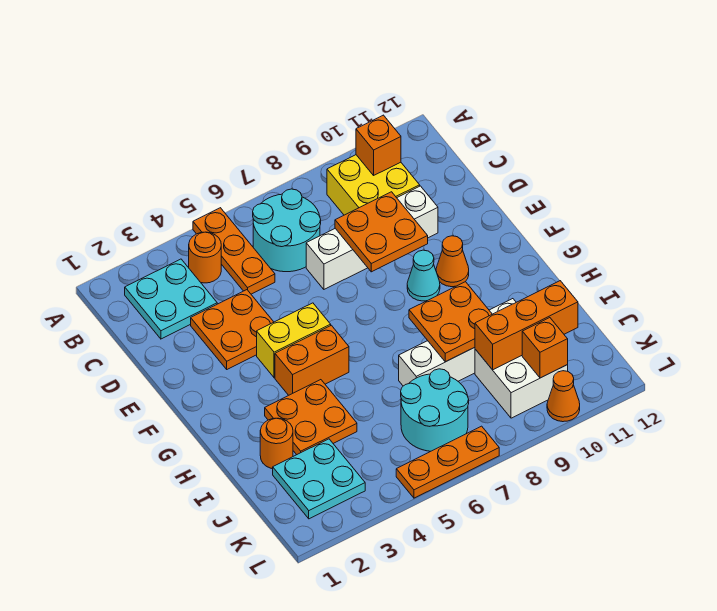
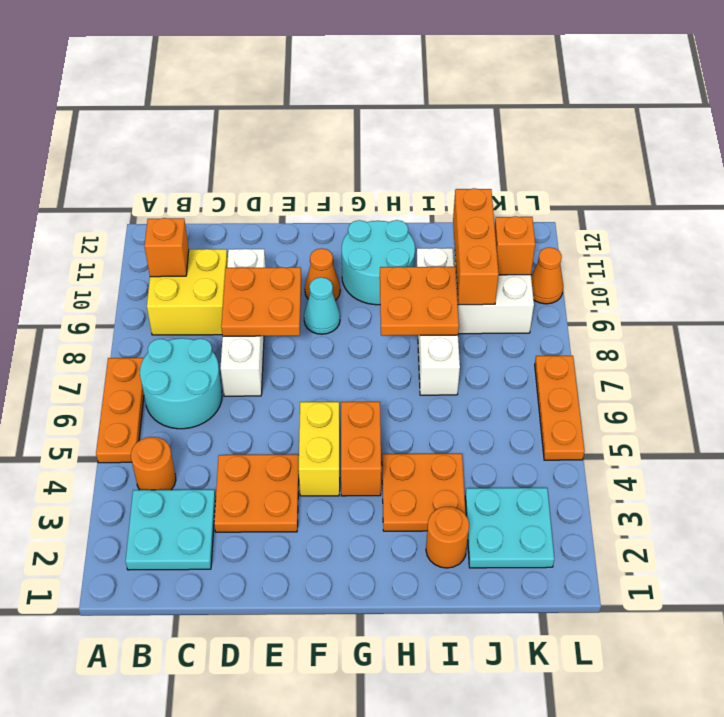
orange plate A5:C5 level 1 -> orange plate A5:A7 level 1
cyan round brick J6:K7 level 1 -> cyan round brick G10:H11 level 1

